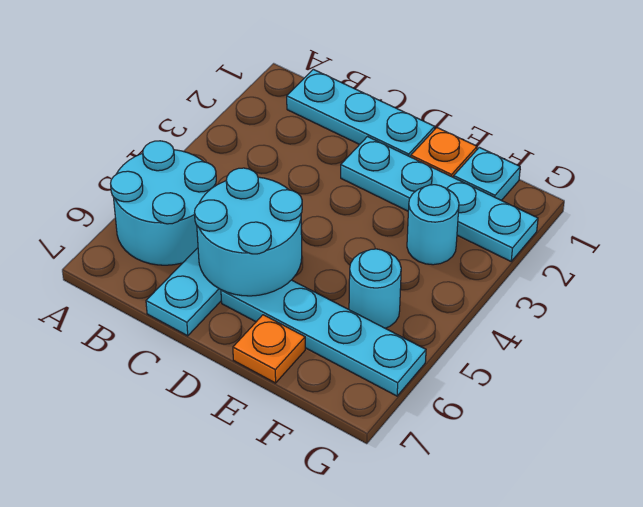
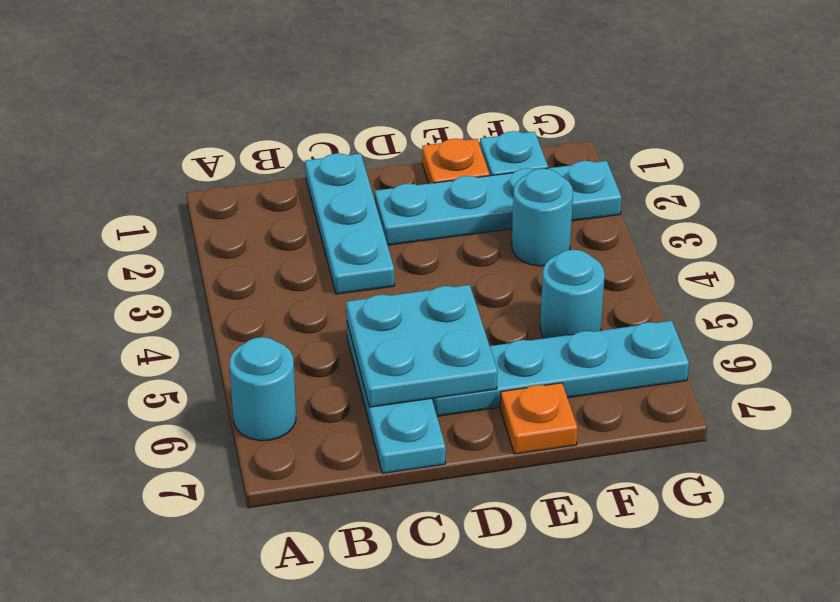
cyan round brick A5:B6 level 1 -> cyan round brick A6 level 1
cyan plate B1:D1 level 1 -> cyan plate C1:C3 level 1
cyan round brick C5:D6 level 2 -> cyan plate C5:D6 level 2

